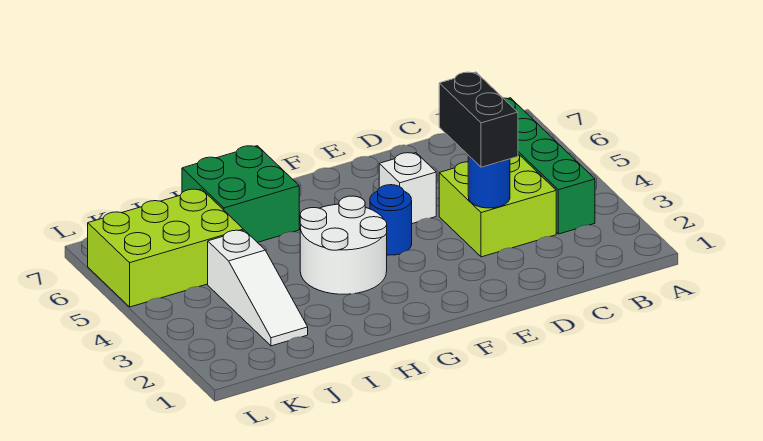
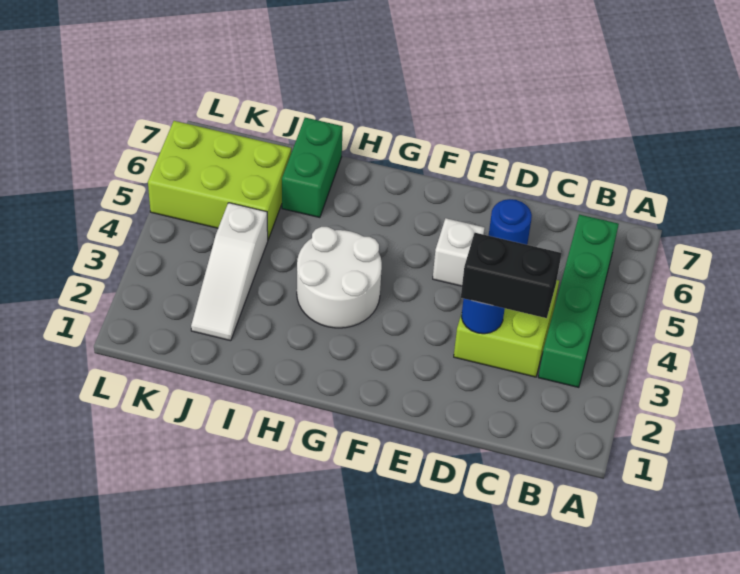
black brick D3:D4 level 3 -> black brick C3:D3 level 3
blue round brick F4 level 1 -> blue round brick D6 level 1
green brick H6:I7 level 1 -> green brick I6:I7 level 1

